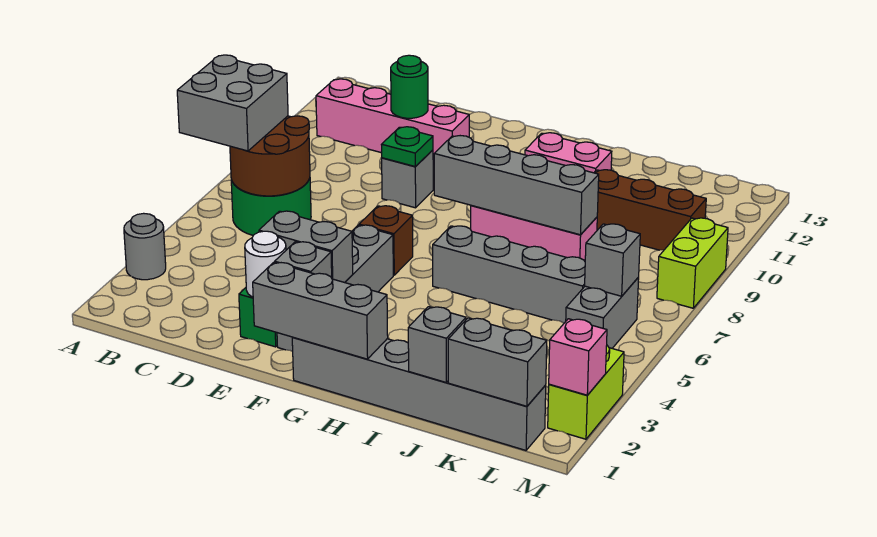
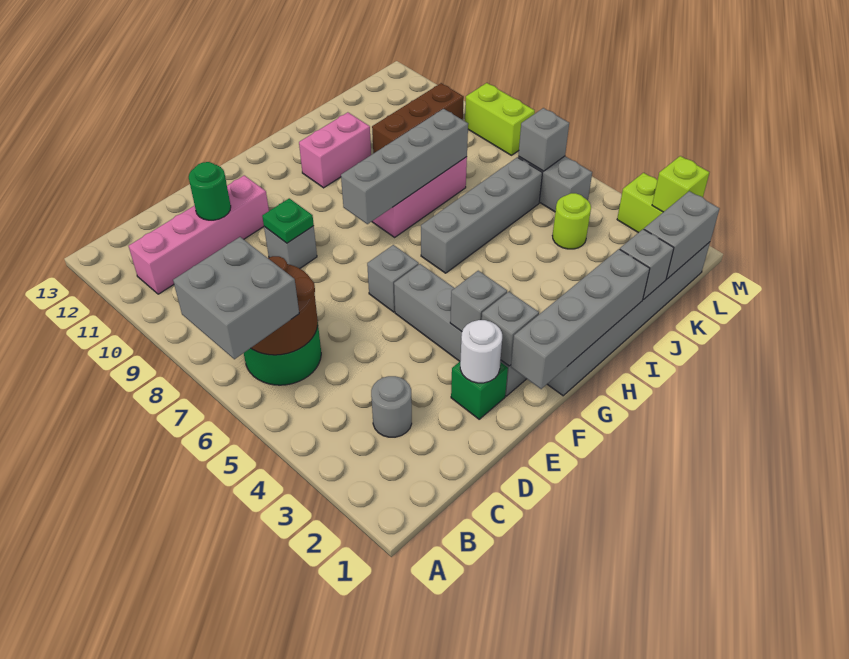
grey round brick A3 level 1 -> grey round brick C3 level 1
grey brick E3:F3 level 2 -> grey brick F3 level 2
grey brick F1:H1 level 2 -> grey brick F1:I1 level 2
brown brick F6 level 1 -> grey brick F6 level 1
none -> lime round brick K4 level 1
pink brick M2 level 2 -> lime brick M2 level 2

